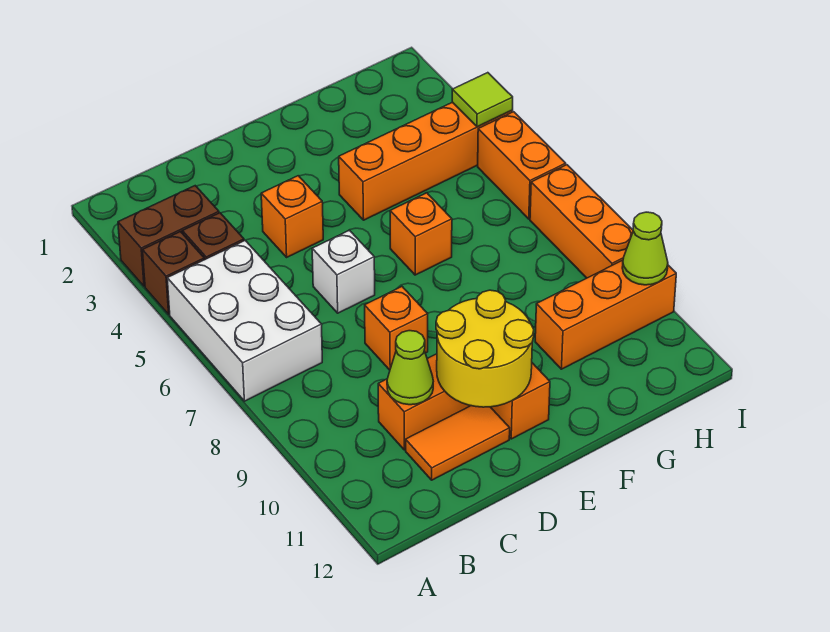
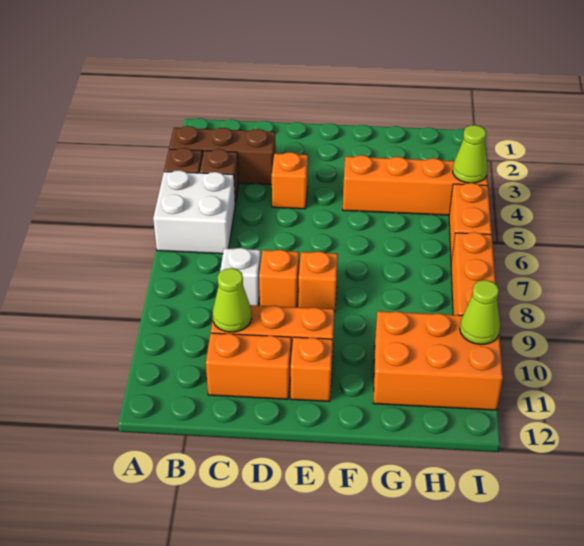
brown brick A3:B3 level 1 -> brown brick A3:C3 level 1
white brick A5:B7 level 1 -> white brick A5:B6 level 1
orange tile C11:D11 level 1 -> orange brick C11:D11 level 1
white brick D6 level 1 -> white brick C8 level 1
yellow round brick D10:E11 level 2 -> none
orange brick F6 level 1 -> orange brick E8 level 1
orange brick G10:I10 level 1 -> orange brick G10:I11 level 1
lime tile I4 level 2 -> lime cone I4 level 2

